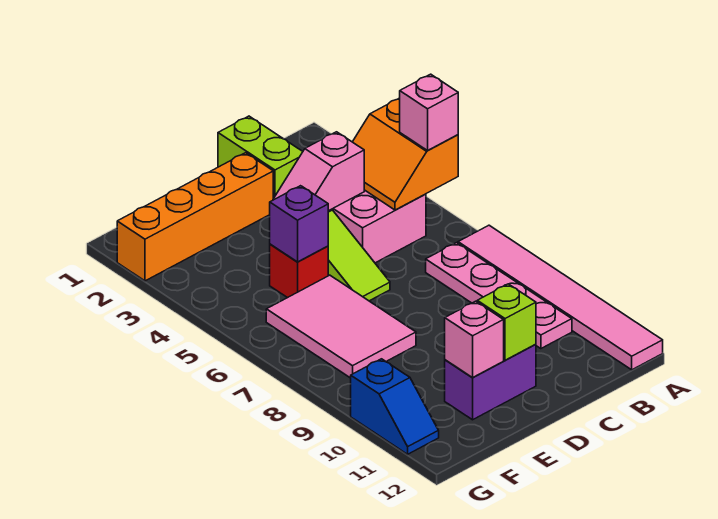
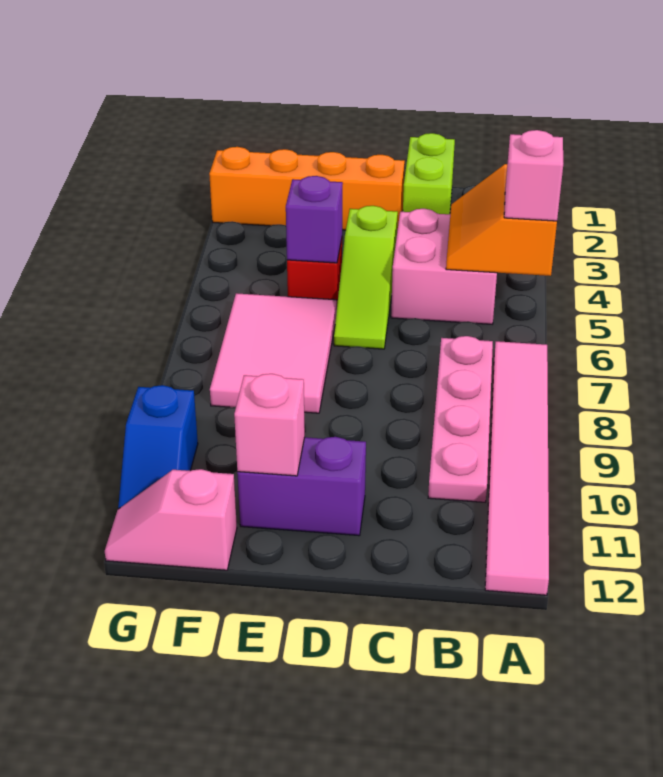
pink slope C4:D4 level 2 top C -> pink slope F12:G12 level 1 top F
lime brick D11 level 2 -> none

